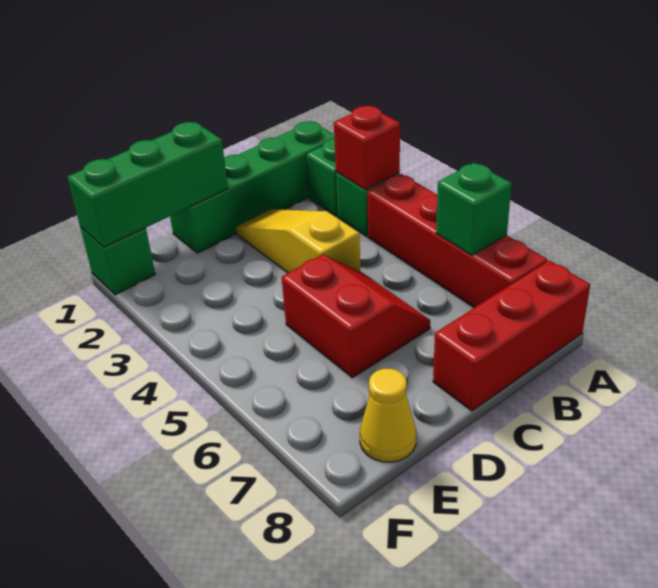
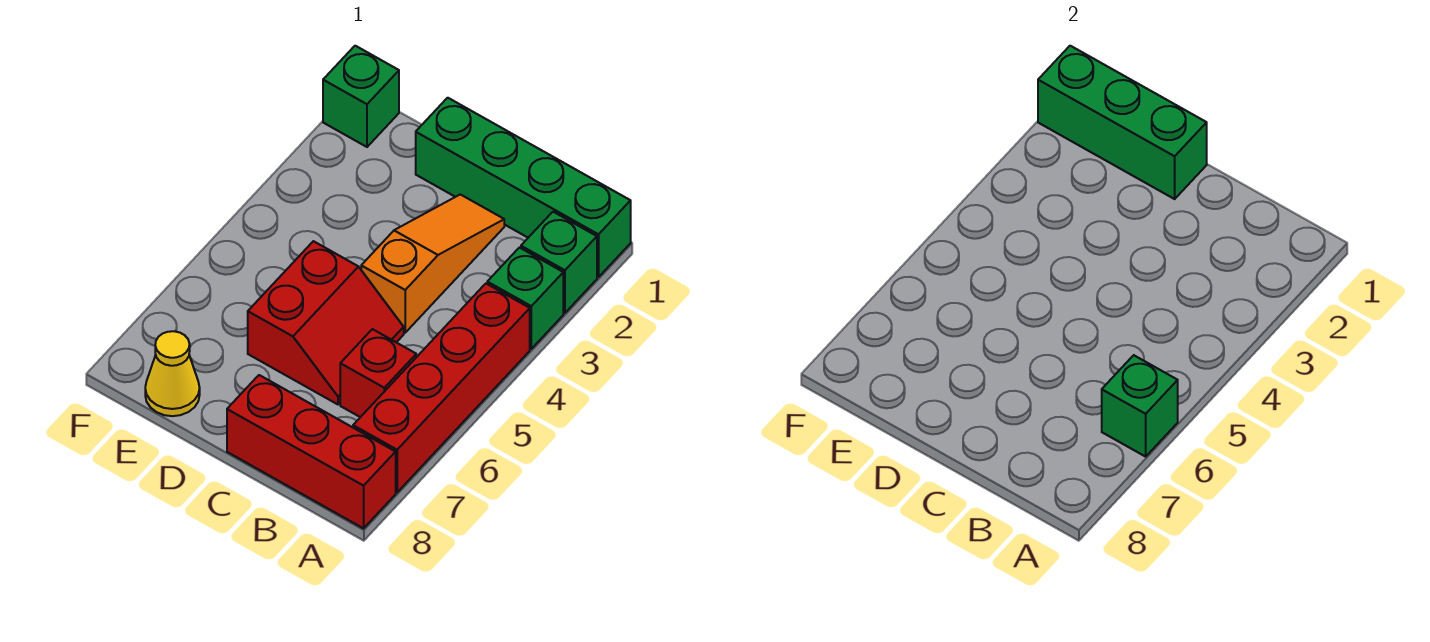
red brick A3 level 2 -> red brick B6 level 1
yellow slope C2:C4 level 1 top 4 -> orange slope C2:C4 level 1 top 4

